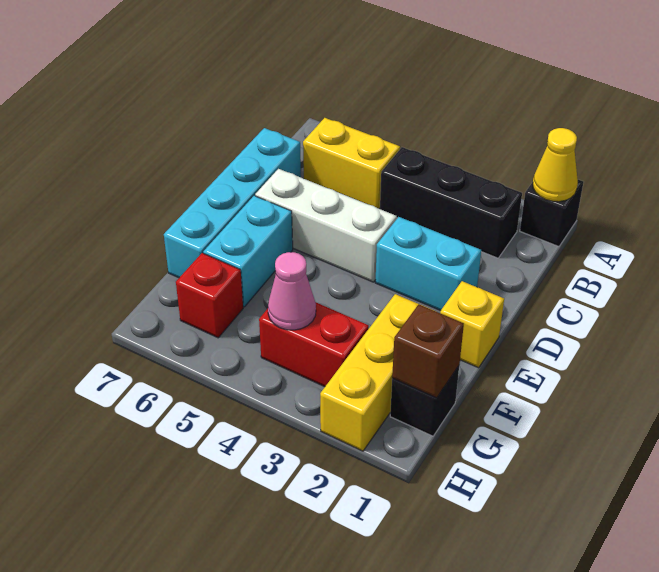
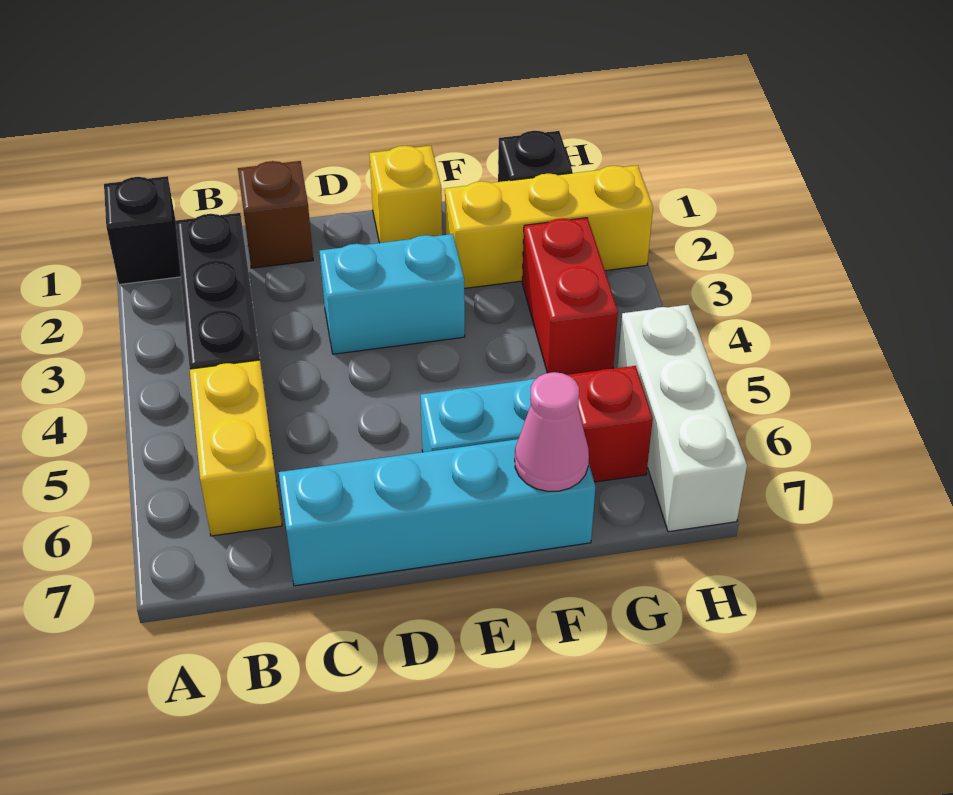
yellow cone A1 level 2 -> none
cyan brick D2:D3 level 1 -> cyan brick D3:E3 level 1
white brick D4:D6 level 1 -> white brick H5:H7 level 1
brown brick G1 level 2 -> brown brick C1 level 1
pink cone G4 level 2 -> pink cone F7 level 2

